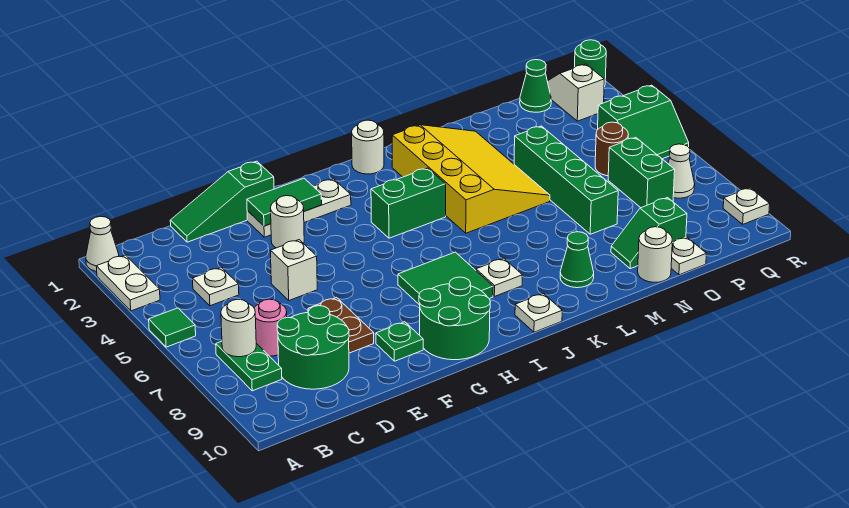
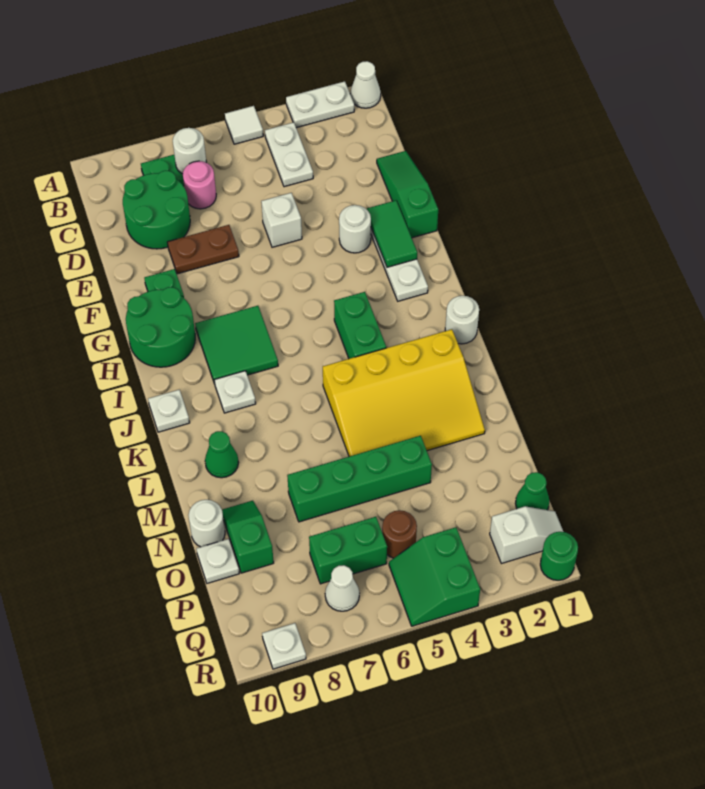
green tile A5 level 1 -> white tile A5 level 1
white plate C4 level 1 -> white plate B4:C4 level 1

